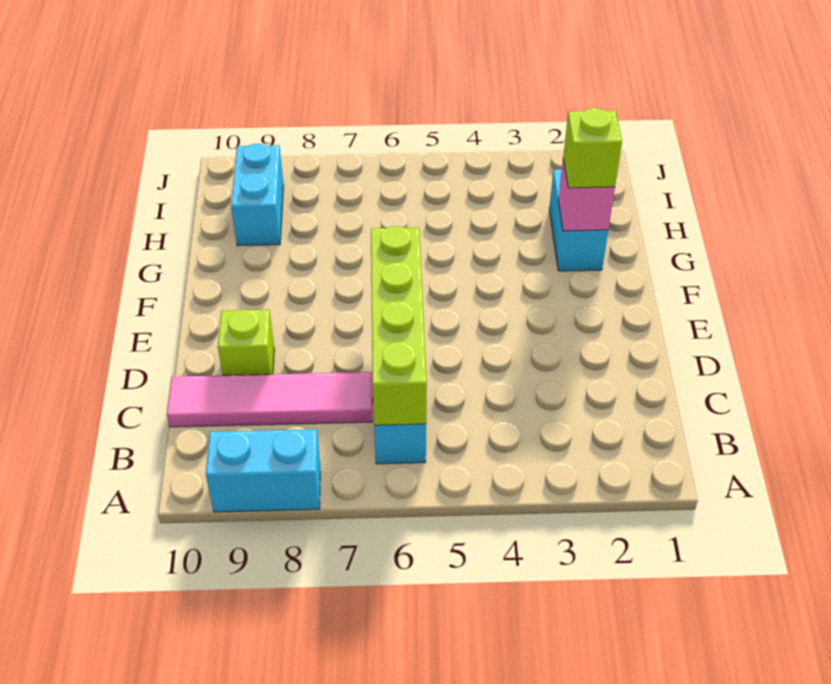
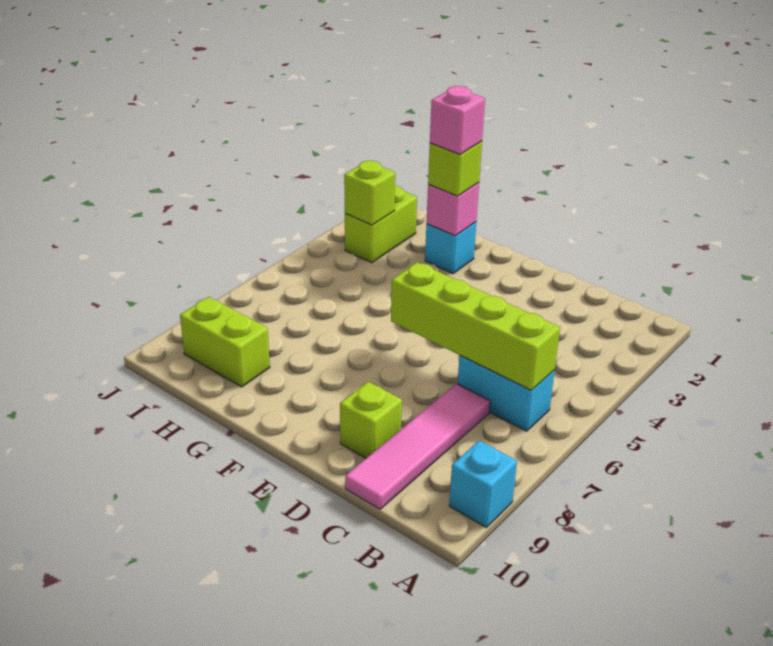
cyan brick A8:A9 level 1 -> cyan brick A9 level 1
cyan brick G2:H2 level 1 -> cyan brick G2 level 1
none -> pink brick G2 level 4
cyan brick H9:I9 level 1 -> lime brick H9:I9 level 1
none -> lime brick I2:I3 level 1
none -> lime brick I3 level 2

